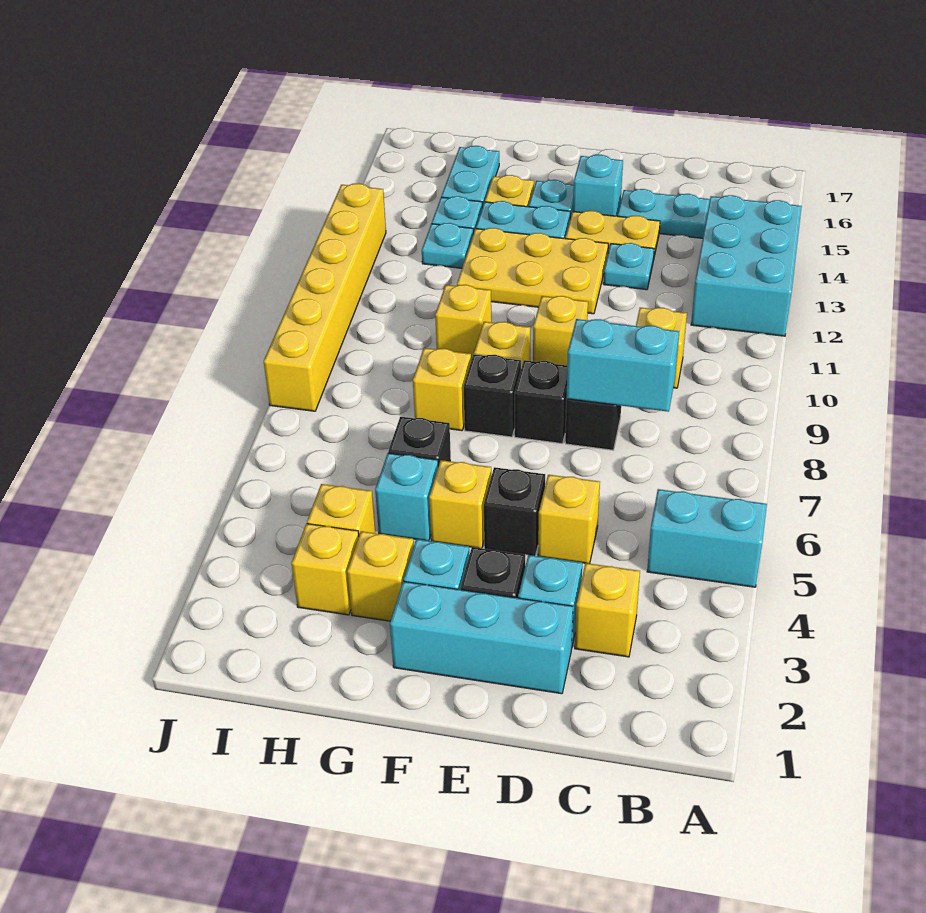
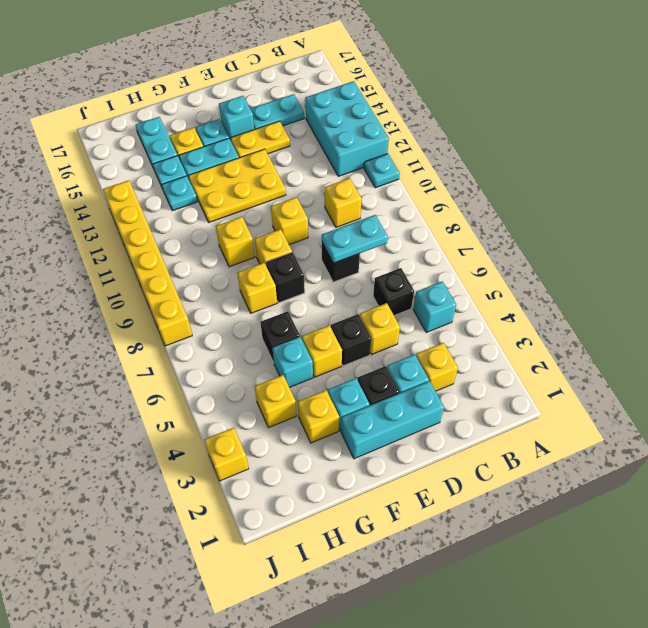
cyan brick A5:B5 level 1 -> cyan brick B5 level 1
cyan brick C8:D8 level 2 -> cyan plate C8:D8 level 2
cyan plate D13 level 1 -> cyan plate A11 level 1
black brick E8 level 1 -> black brick C6 level 1
yellow brick H3 level 1 -> yellow brick J3 level 1

